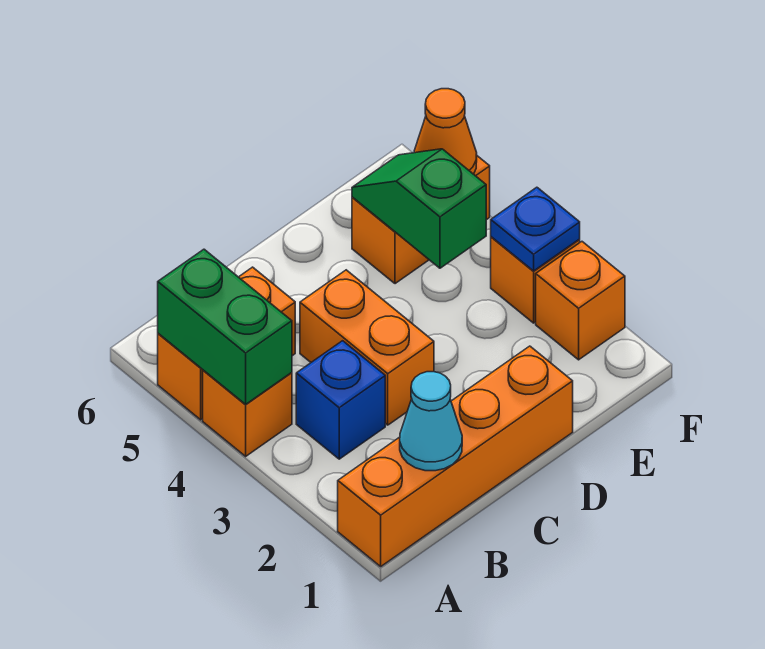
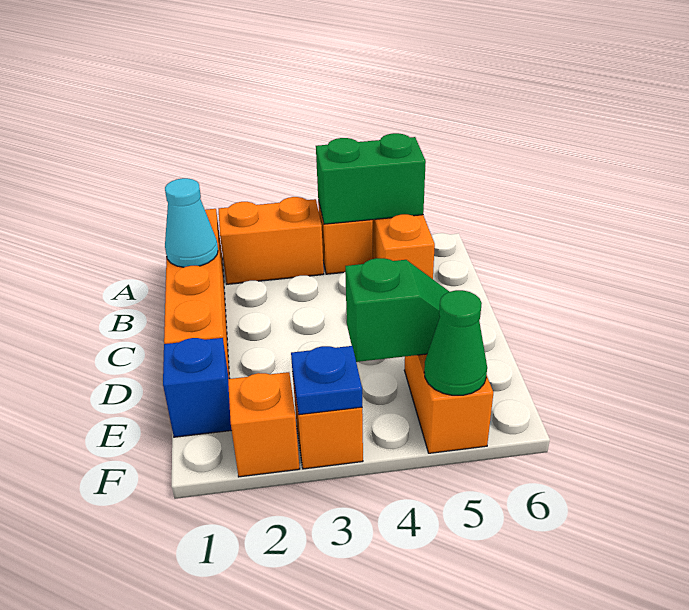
blue brick B3 level 1 -> blue brick E1 level 1
orange brick C3:C4 level 1 -> orange brick A2:A3 level 1
orange cone F5 level 2 -> green cone F5 level 2

